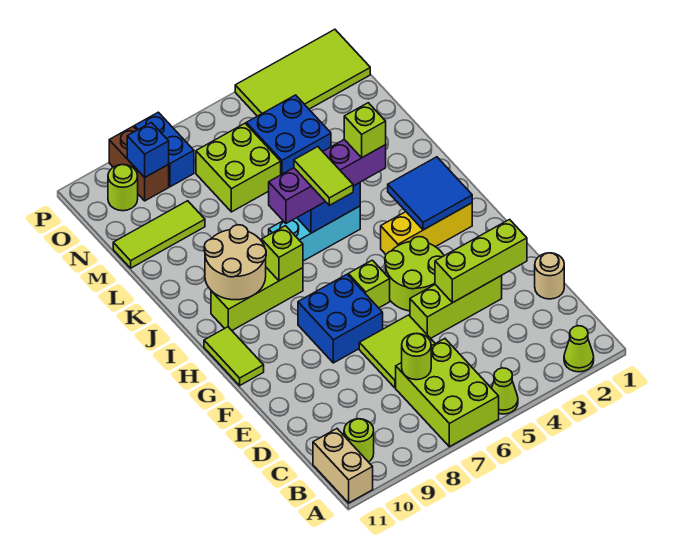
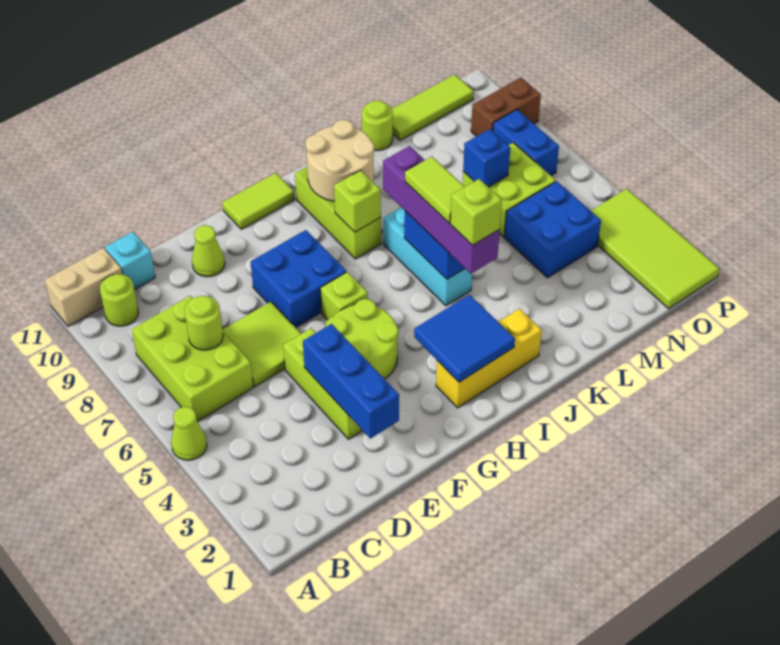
lime cone A2 level 1 -> lime cone E10 level 1
lime brick A6:C7 level 1 -> lime brick B6:C8 level 1
none -> cyan brick C11 level 1
tan round brick D1 level 1 -> none
lime brick E2:E4 level 2 -> blue brick E2:E4 level 2
yellow brick H2:H4 level 1 -> yellow brick H2:J2 level 1
lime tile I6:J6 level 4 -> lime tile J5:J6 level 4
lime tile M9:M11 level 1 -> lime tile M11:O11 level 1
blue brick O8:P8 level 1 -> blue brick O7:O8 level 1
blue brick O9 level 2 -> blue brick M7 level 2
lime round brick O10 level 1 -> lime round brick L11 level 1

